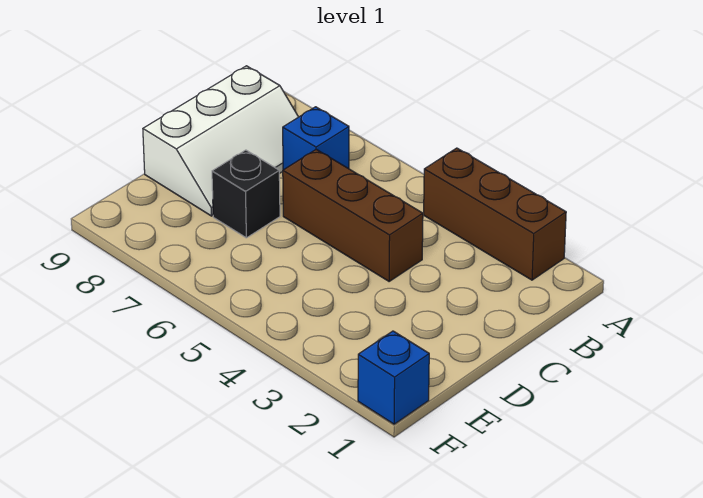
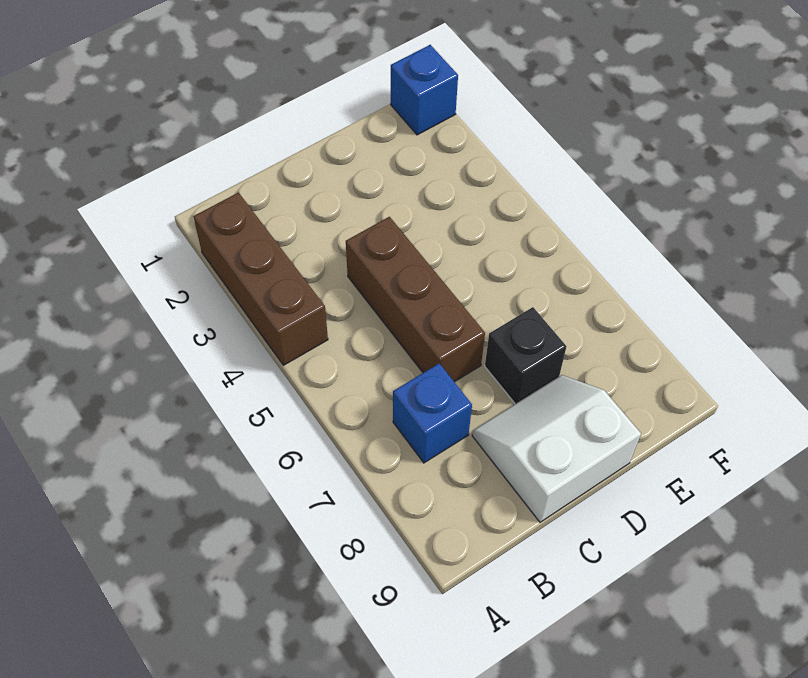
white slope B8:D9 level 1 top 9 -> white slope C8:D9 level 1 top 9

